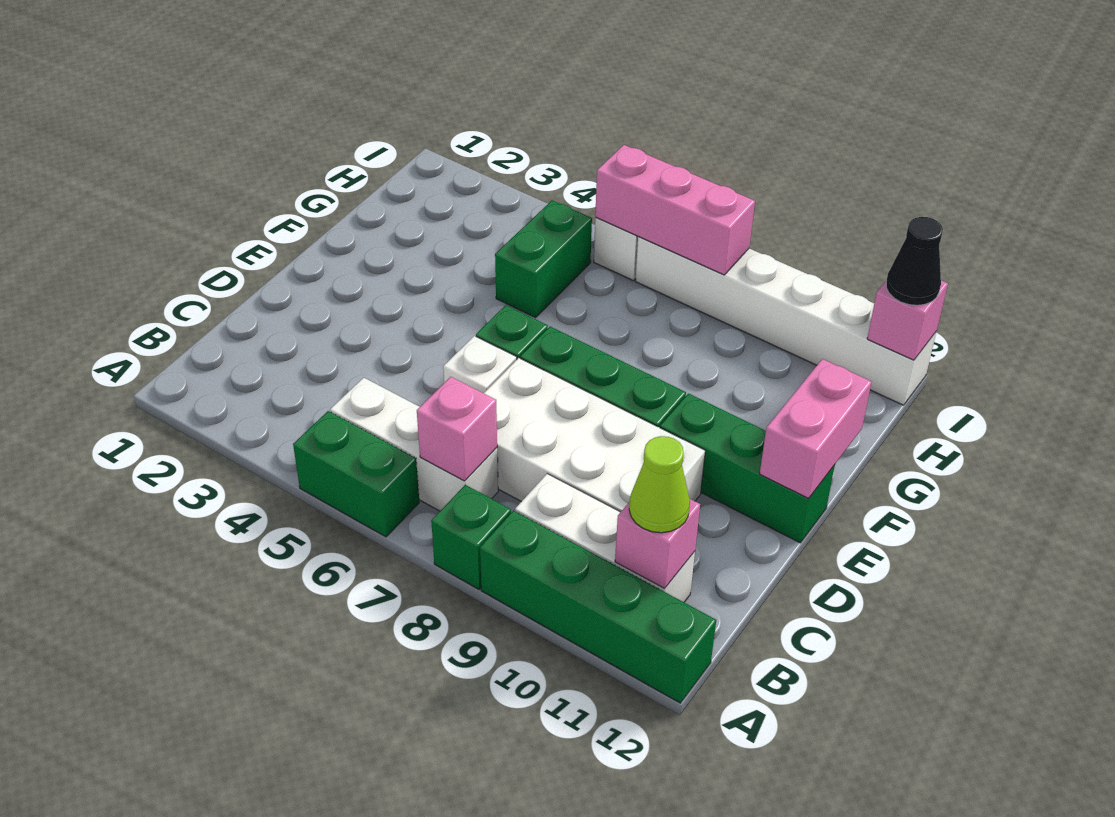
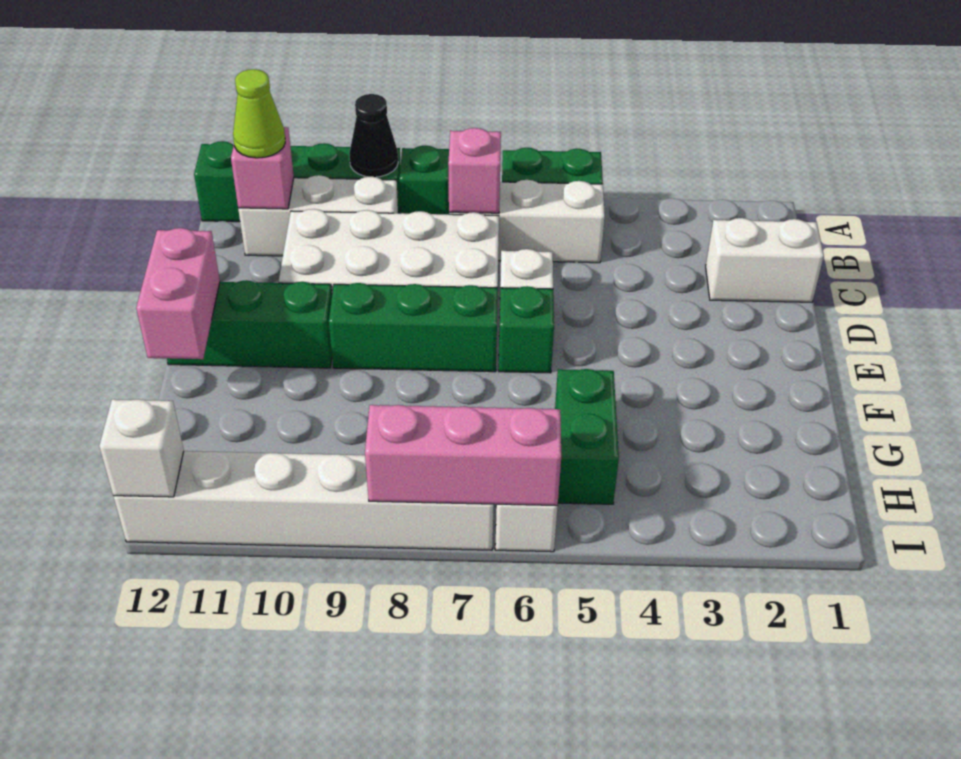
none -> white brick C1:C2 level 1
pink brick I12 level 2 -> white brick I12 level 2
black cone I12 level 3 -> black cone A9 level 2

